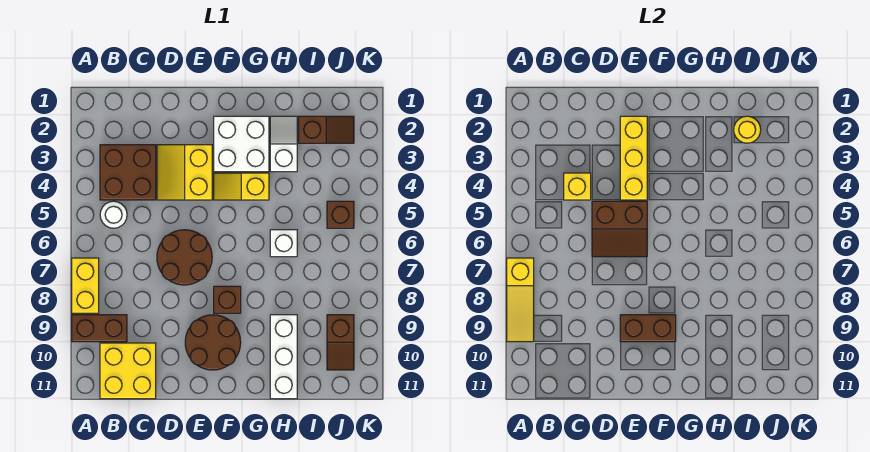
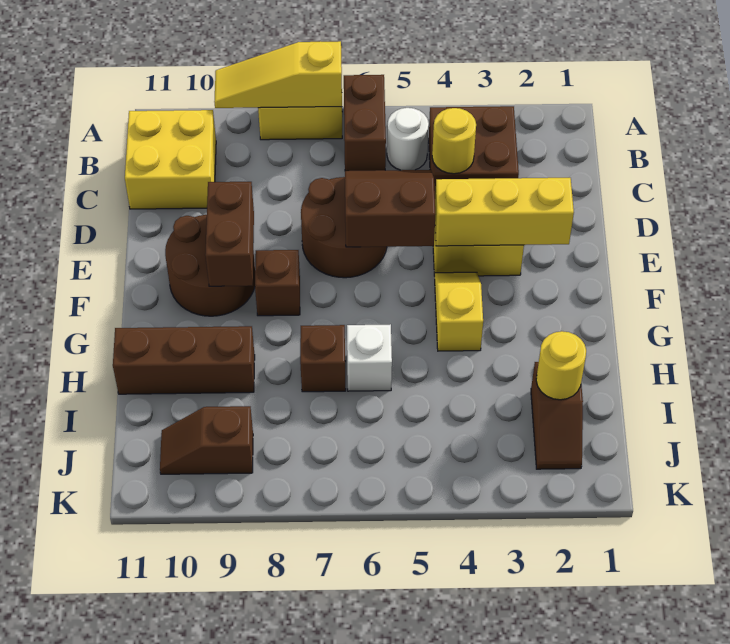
brown brick A9:B9 level 1 -> brown brick A6:B6 level 1
yellow brick C4 level 2 -> yellow round brick C4 level 2
brown slope D5:E6 level 2 top 5 -> brown slope D5:E6 level 2 top E
white brick F2:G3 level 1 -> none
white slope H2:H3 level 1 top 3 -> none
white brick H9:H11 level 1 -> brown brick H9:H11 level 1
brown brick J5 level 1 -> brown brick H7 level 1

